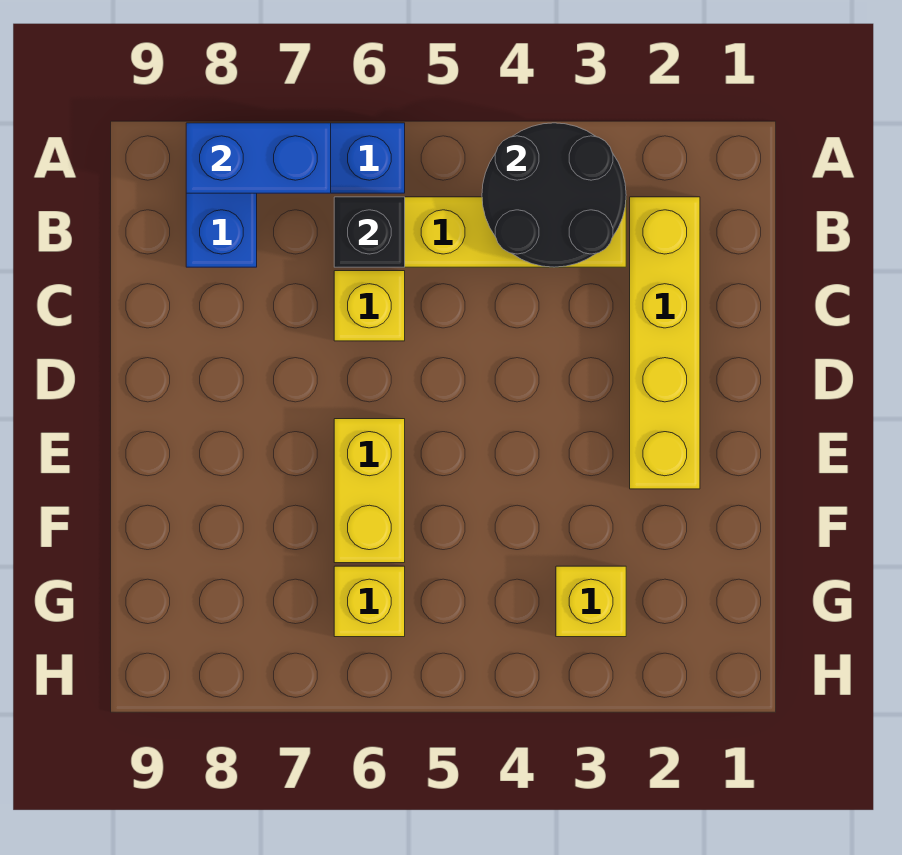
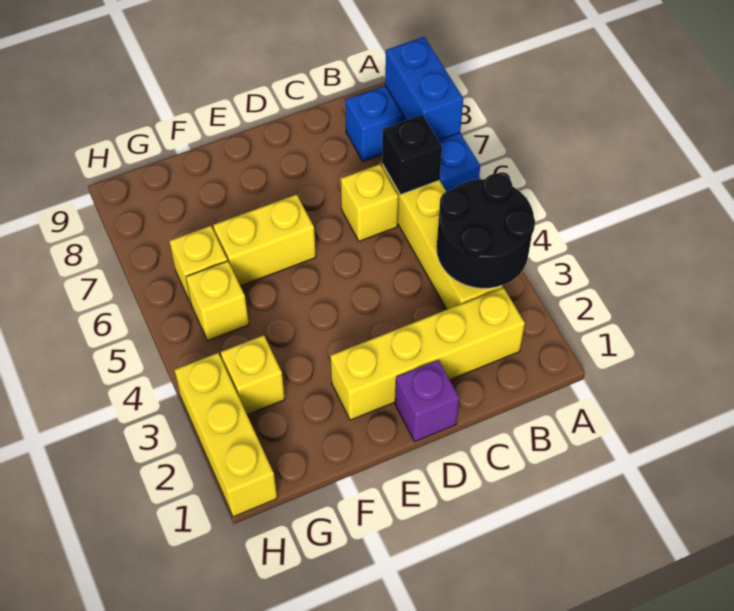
none -> purple brick D1 level 1
none -> yellow brick G5 level 1
none -> yellow brick H1:H3 level 1

